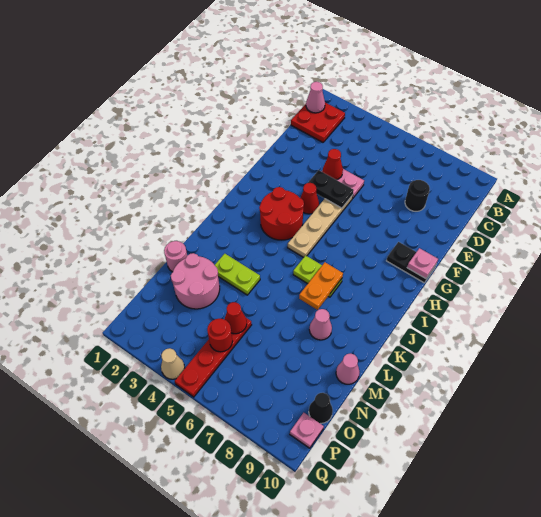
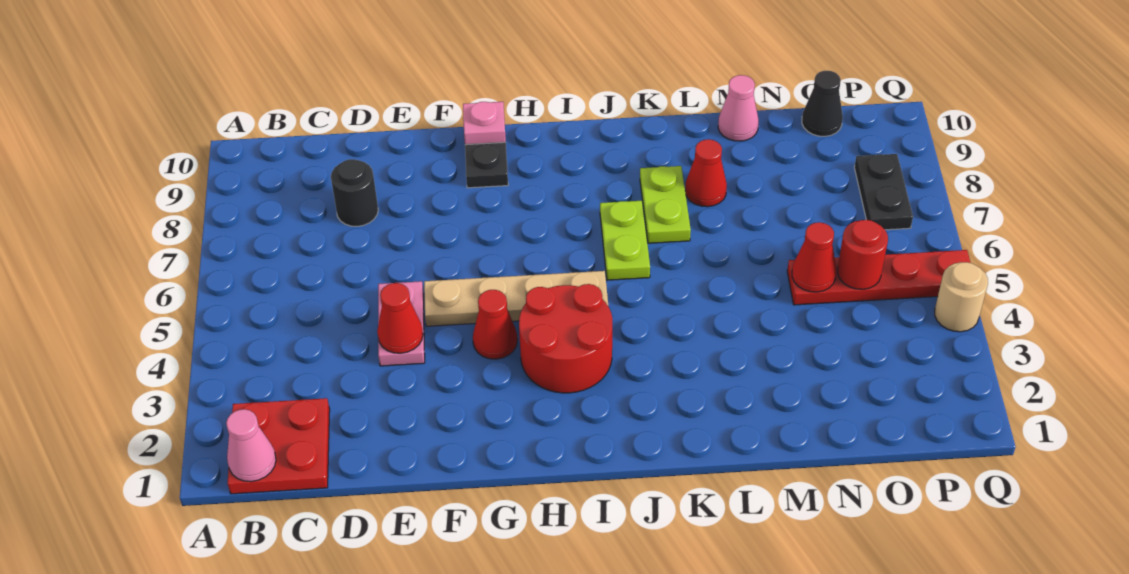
black plate F4:F5 level 2 -> black plate P7:P8 level 1
orange plate J7:K7 level 2 -> none
lime plate L3:L4 level 1 -> lime plate K7:K8 level 1
pink cone L8 level 1 -> red cone L8 level 1
pink round brick M1 level 1 -> none
pink round brick M2:N3 level 1 -> none
pink plate P10 level 1 -> none
tan cone Q4 level 1 -> tan round brick Q4 level 1

